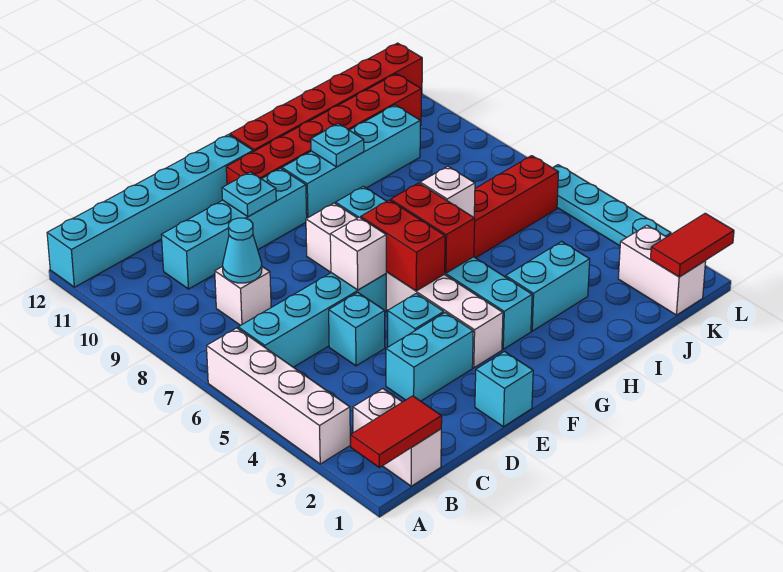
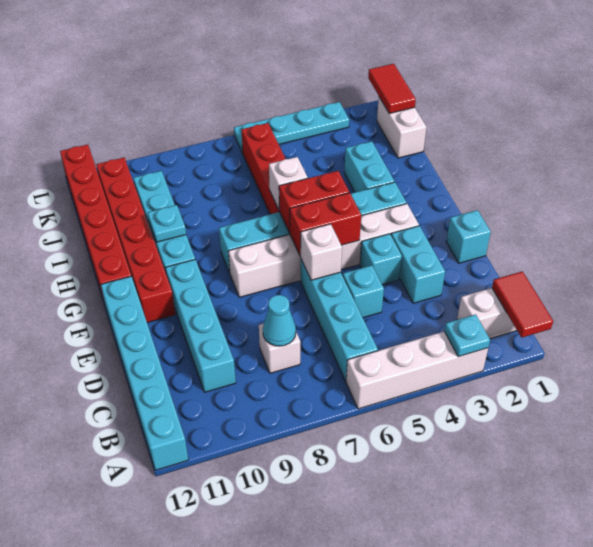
cyan plate E10 level 2 -> cyan plate A3 level 2
white brick K1:K2 level 1 -> white brick J1:K1 level 1

